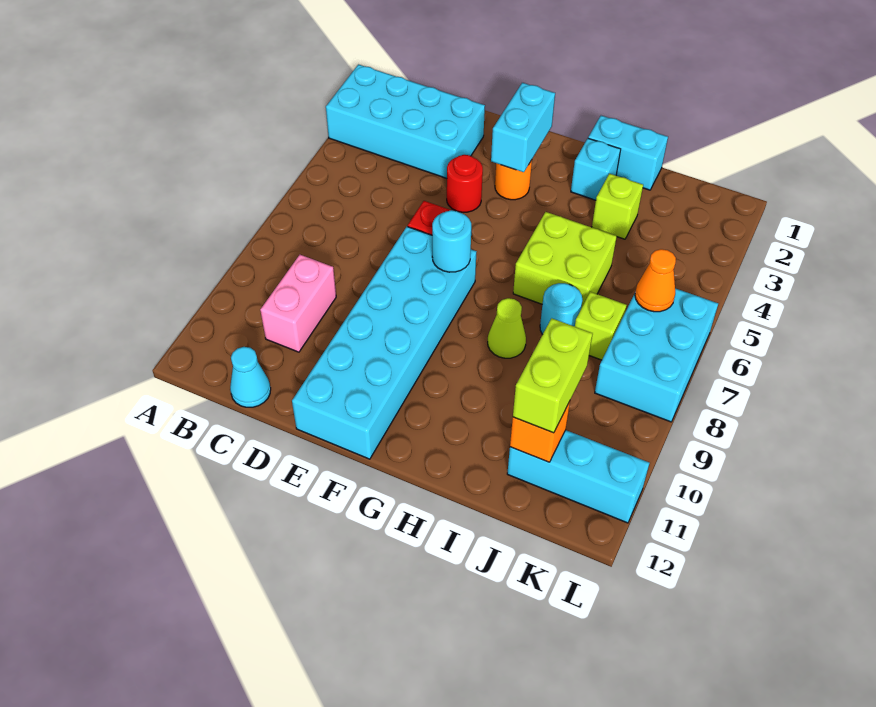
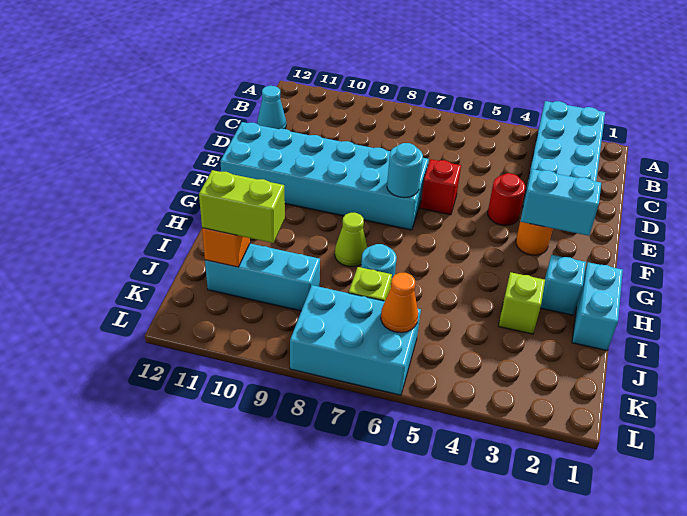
pink brick C9:C10 level 1 -> none
lime brick H5:I6 level 1 -> none
cyan brick J11:L11 level 1 -> cyan brick J9:J11 level 1

